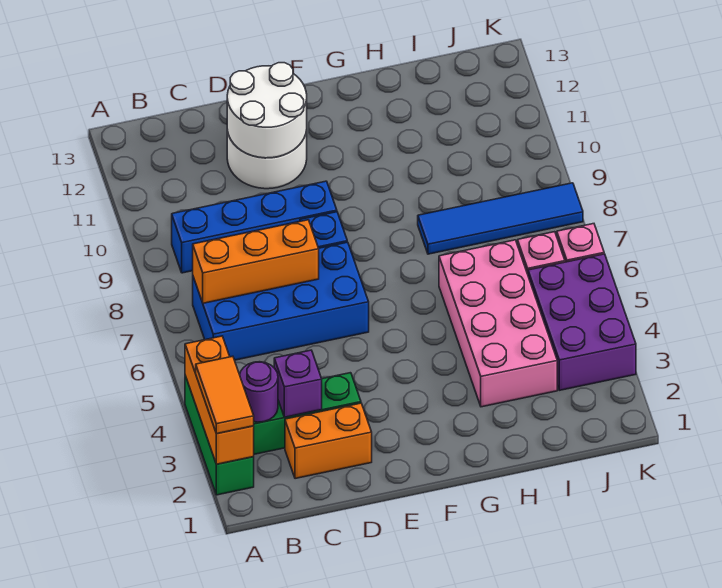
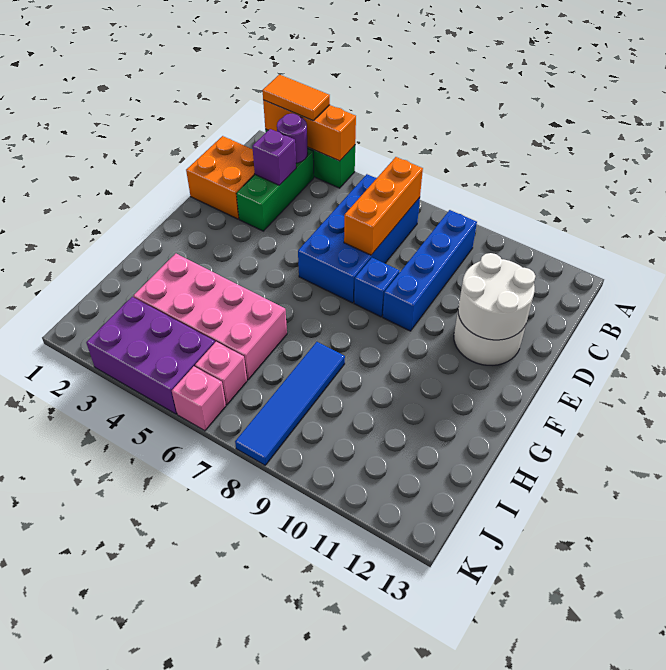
orange brick C2:D2 level 1 -> orange brick C1:D2 level 1

